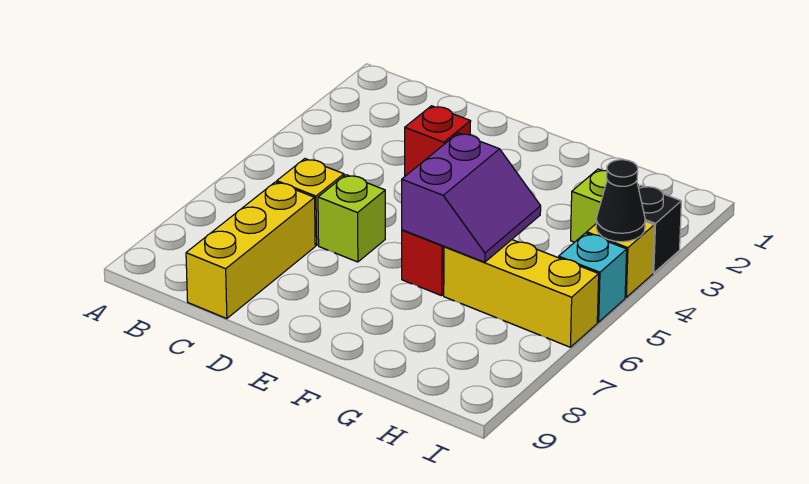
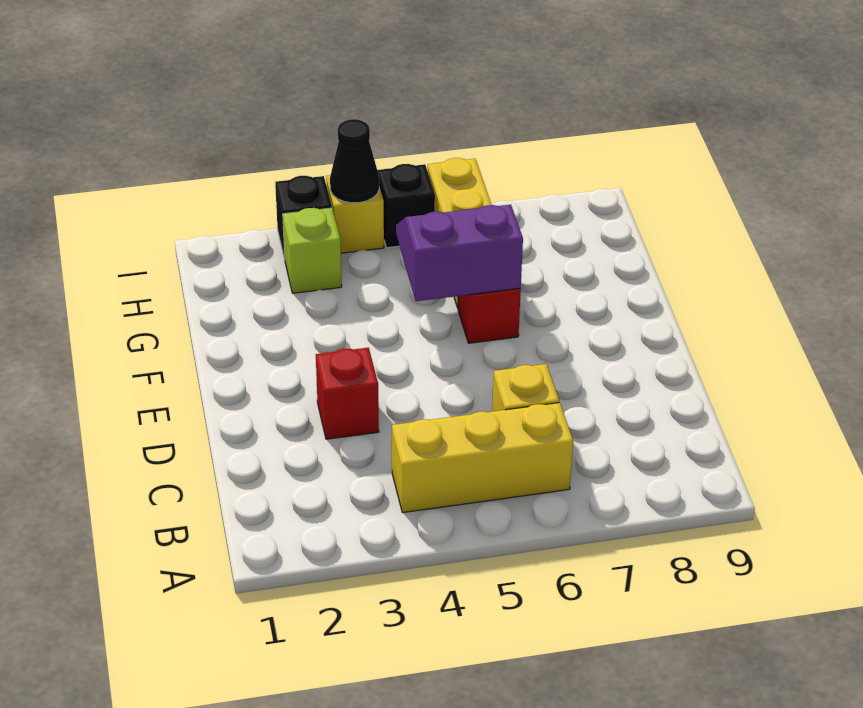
yellow brick C7:C9 level 1 -> yellow brick B4:B6 level 1
lime brick D6 level 1 -> none
cyan brick I5 level 1 -> black brick I5 level 1

